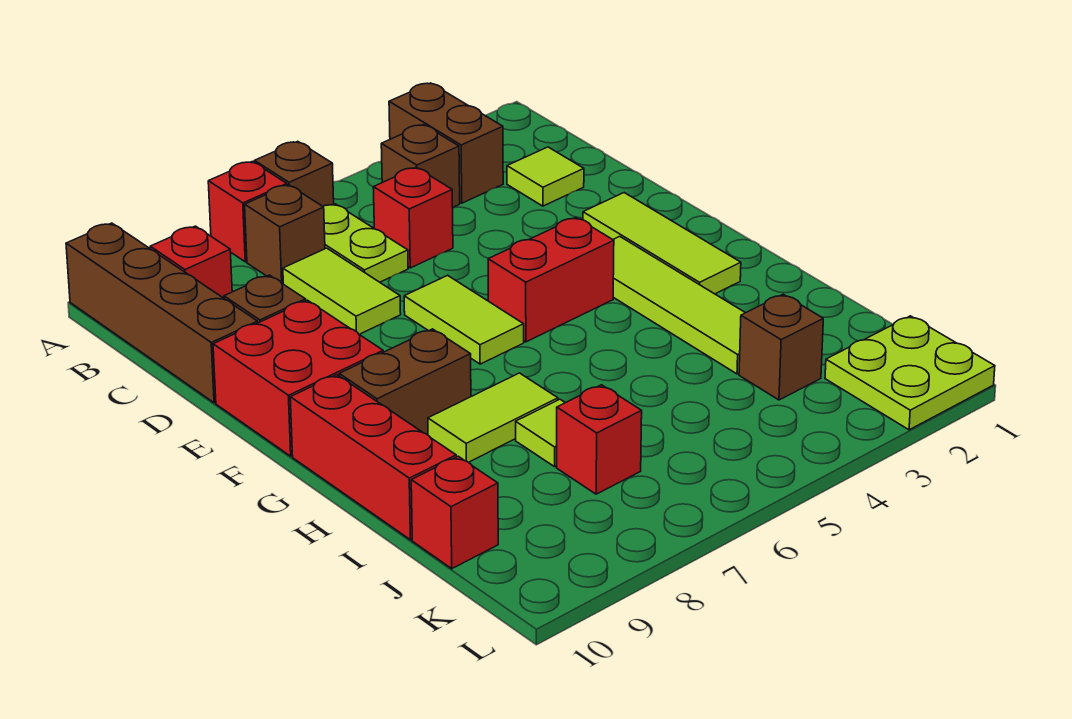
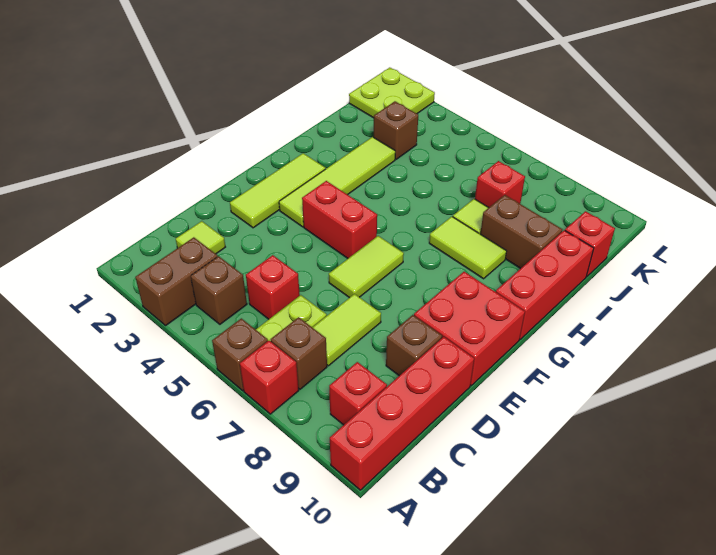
brown brick A10:D10 level 1 -> red brick A10:D10 level 1
brown brick G8:G9 level 1 -> brown brick I8:I9 level 1

